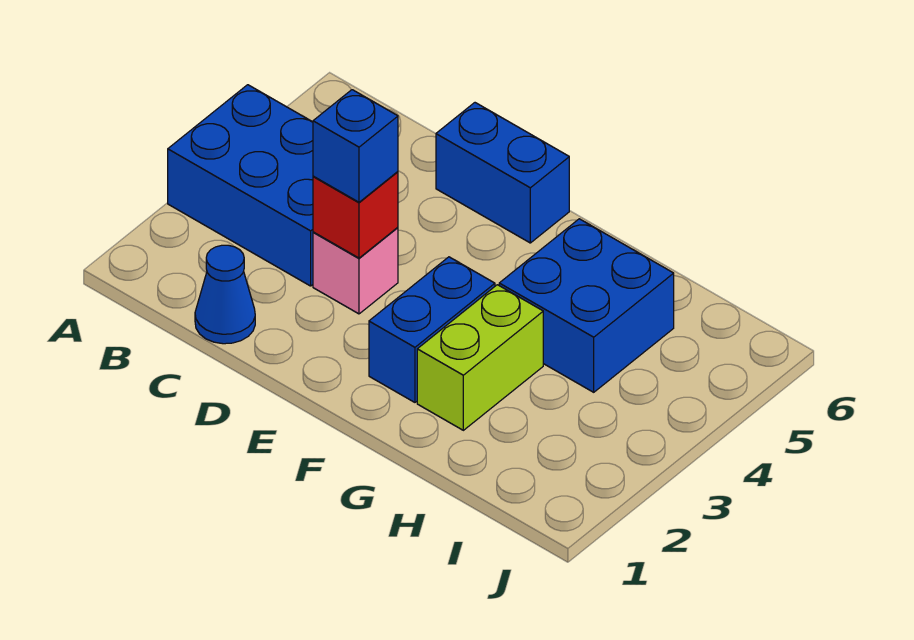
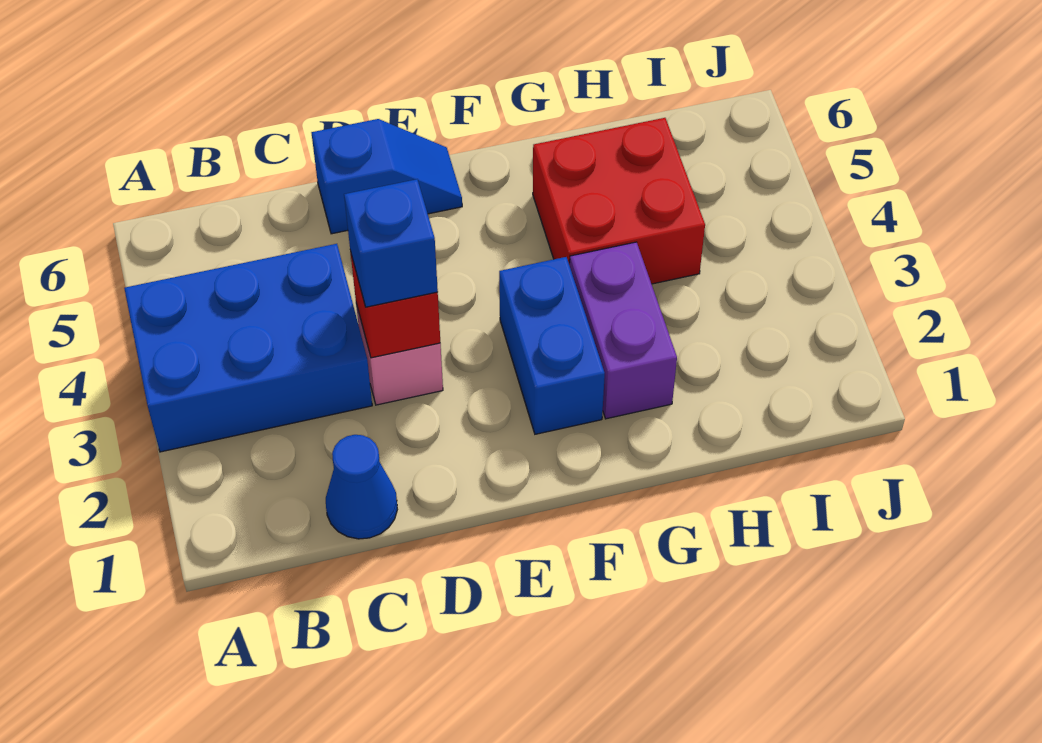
blue brick D6:E6 level 1 -> blue slope D6:E6 level 1 top D
lime brick G2:G3 level 1 -> purple brick G2:G3 level 1
blue brick G4:H5 level 1 -> red brick G4:H5 level 1

